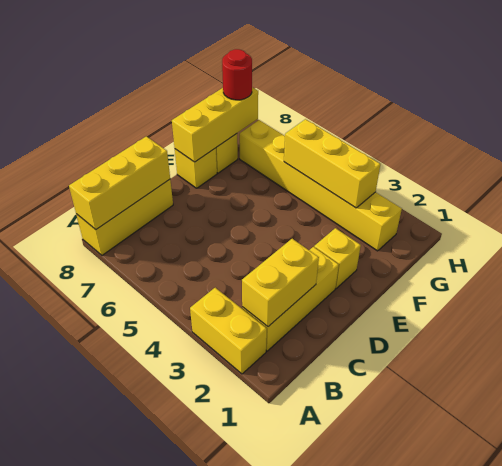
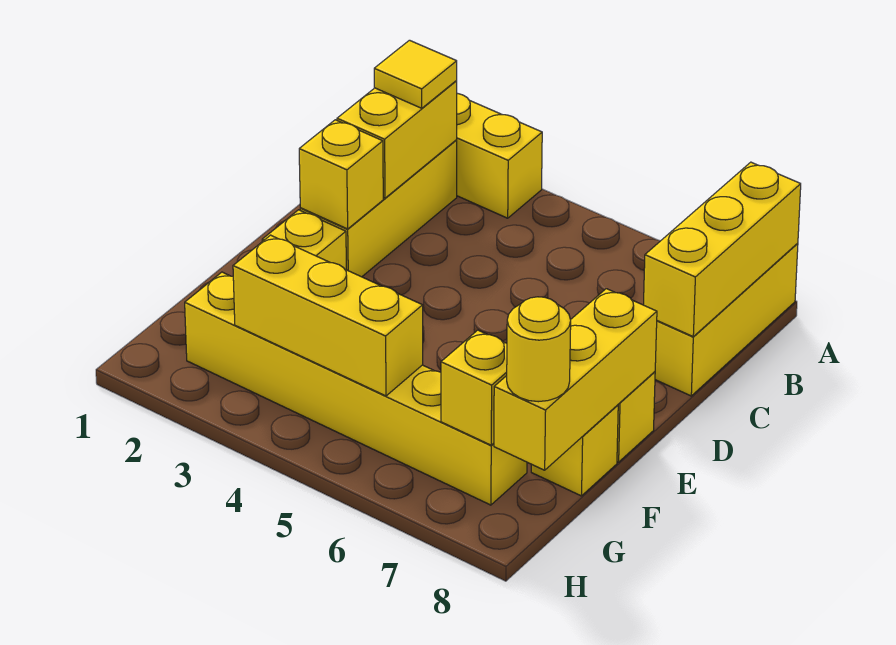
none -> yellow tile B2 level 3
none -> yellow brick D2 level 2
none -> yellow brick G7 level 2
red round brick G8 level 3 -> yellow round brick G8 level 3

